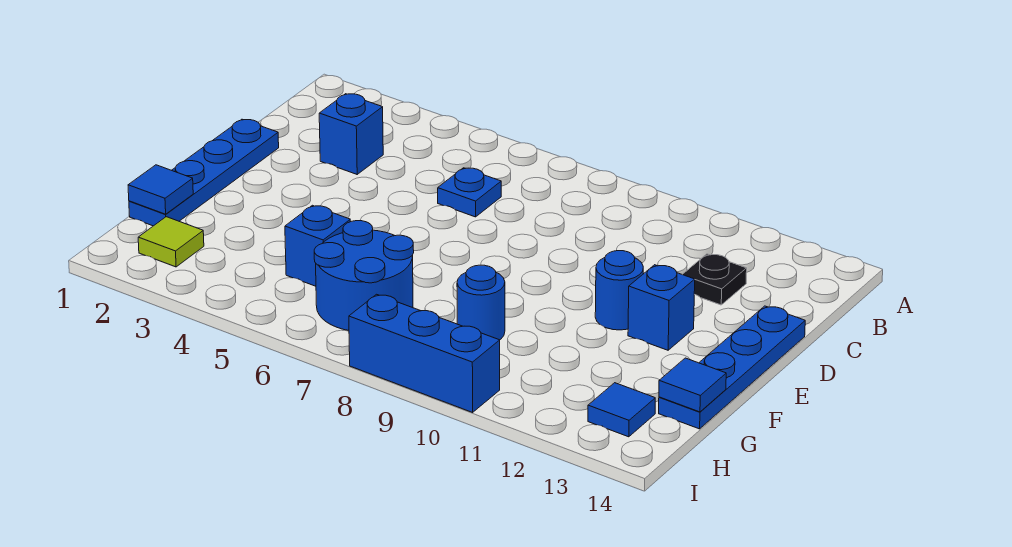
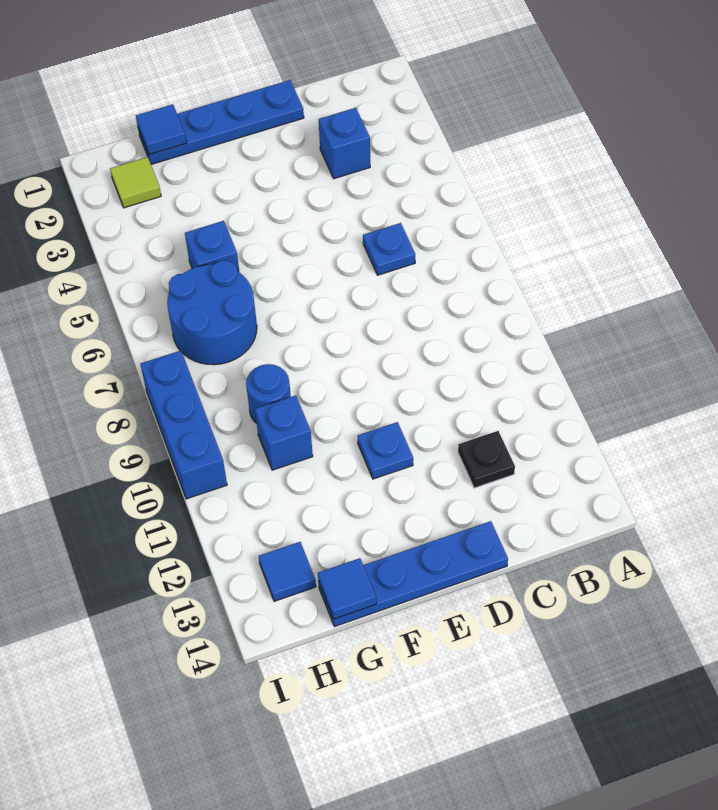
blue round brick E11 level 1 -> blue plate E11 level 1
blue brick E12 level 1 -> blue brick G10 level 1

